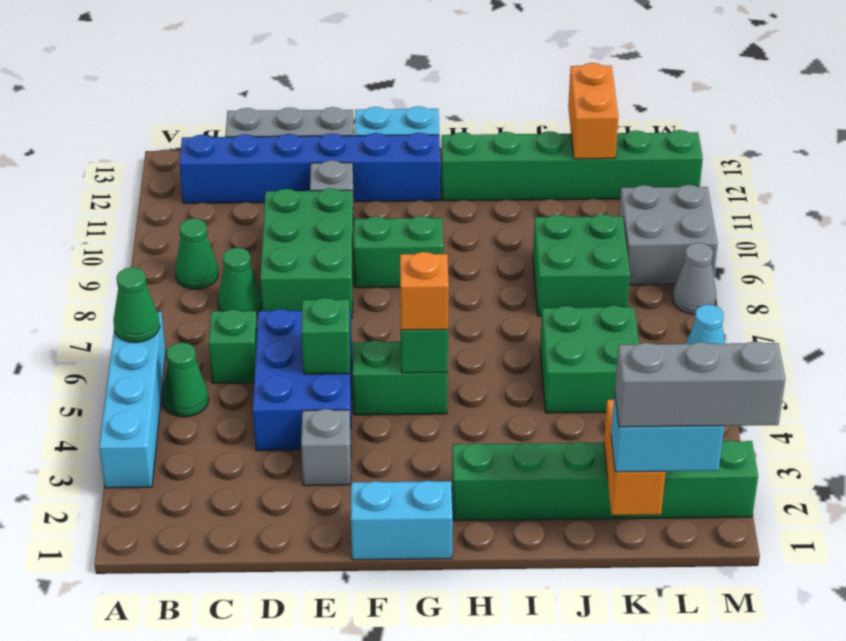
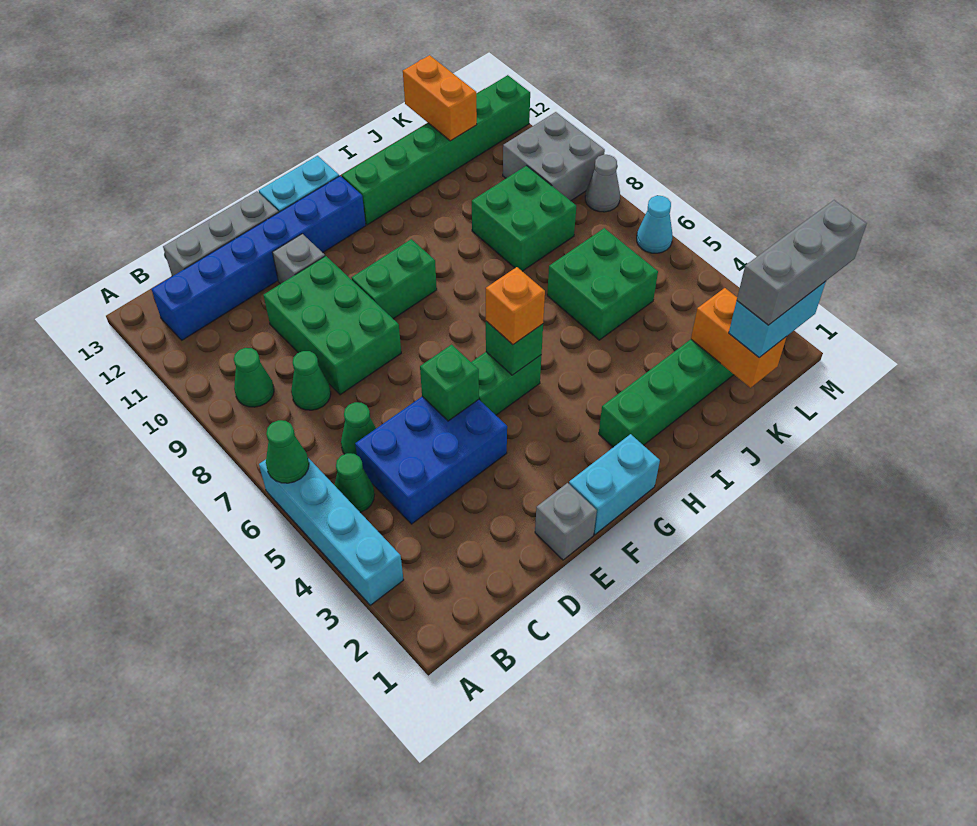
green brick C6 level 1 -> green cone C6 level 1
blue brick D4:E6 level 1 -> blue brick C4:E5 level 1
grey brick E3 level 1 -> grey brick E1 level 1

